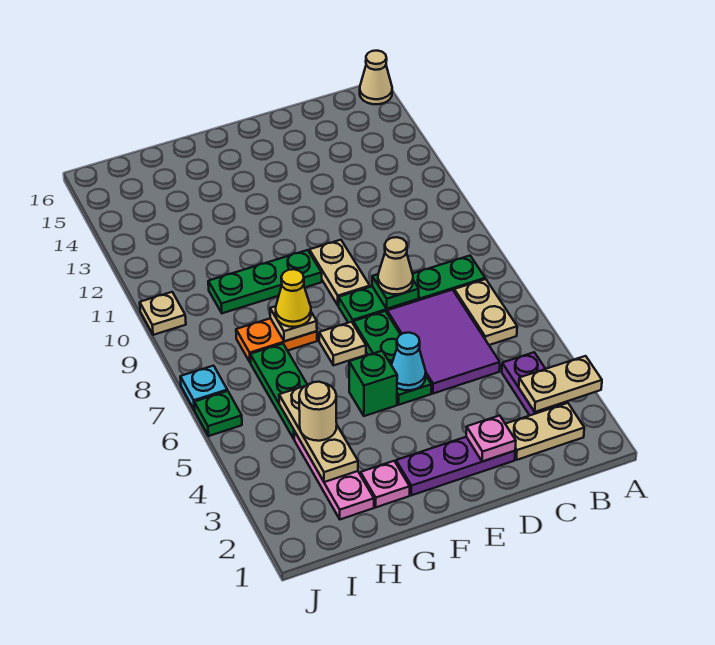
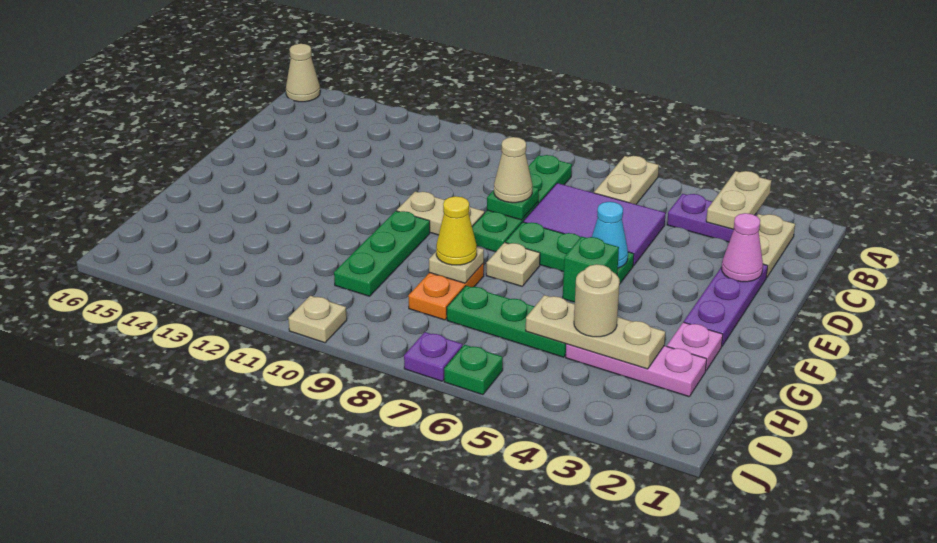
tan plate B6:B7 level 1 -> tan plate A6:B6 level 1
pink plate D2 level 2 -> pink cone D2 level 2
cyan plate J7 level 1 -> purple plate J7 level 1

